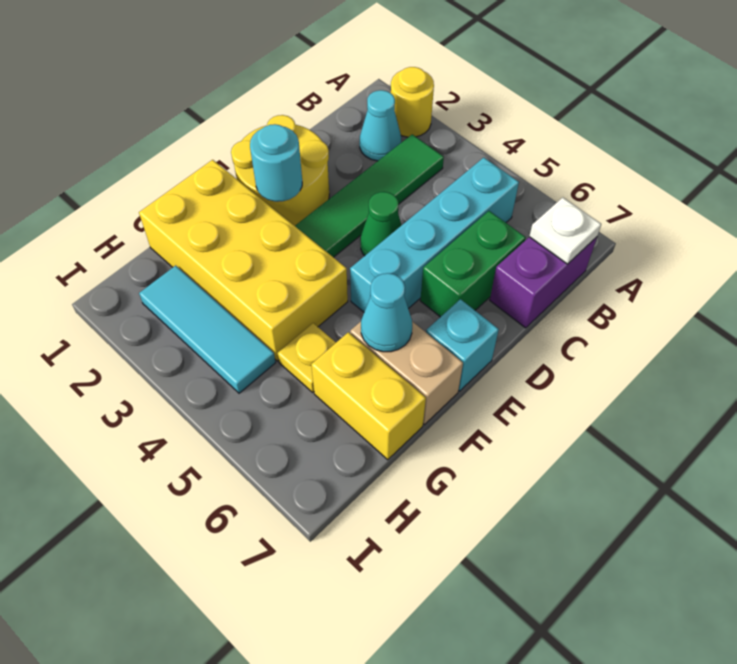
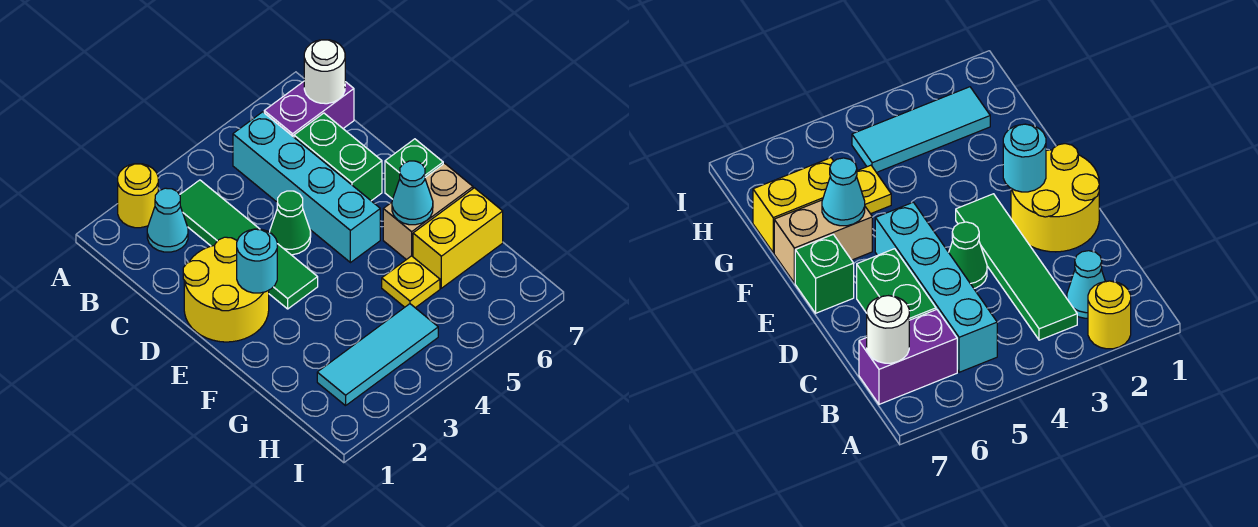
purple brick B7:C7 level 1 -> purple brick B6:B7 level 1
white plate B7 level 2 -> white round brick B7 level 2
cyan brick E7 level 1 -> green brick E7 level 1
yellow brick F1:G4 level 1 -> none

